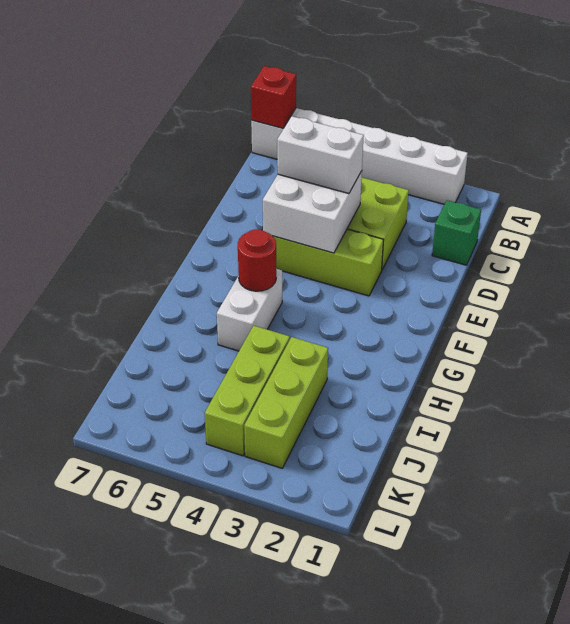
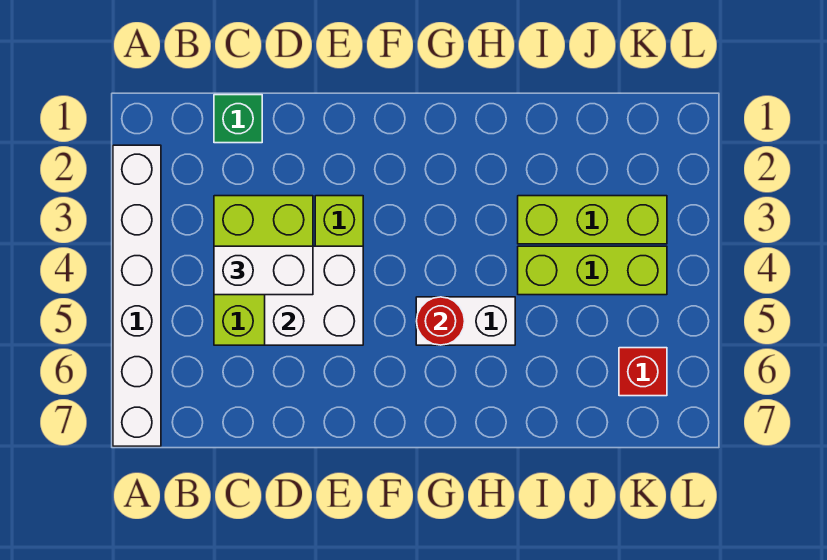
red brick A7 level 2 -> red brick K6 level 1
white brick D4:D5 level 3 -> white brick C4:D4 level 3

